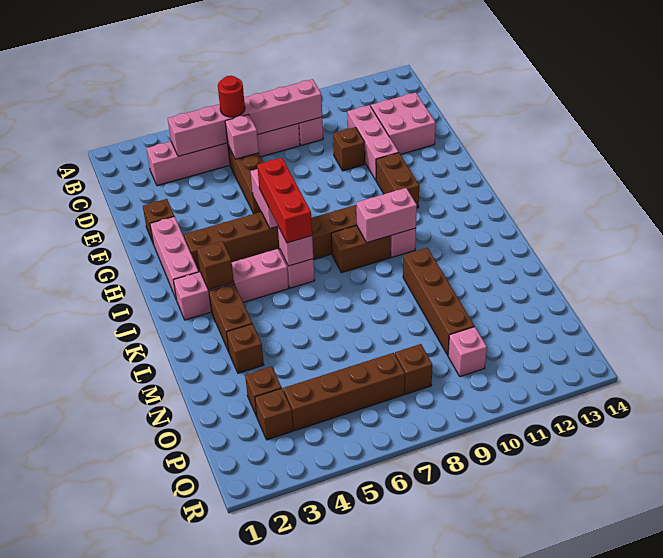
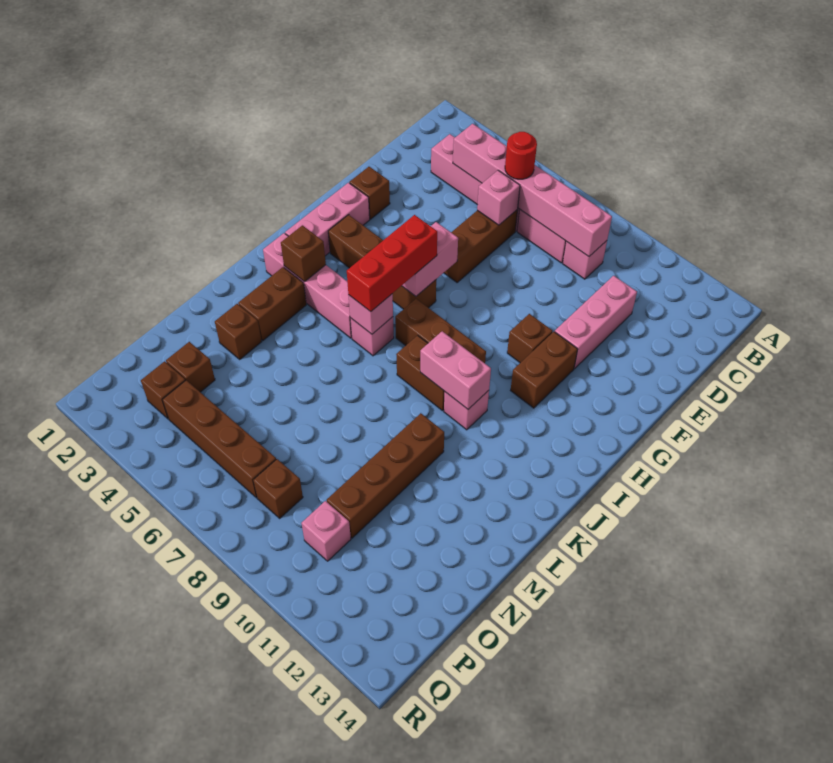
pink brick D12:E13 level 1 -> none
brown brick E10 level 1 -> brown brick G10 level 1

